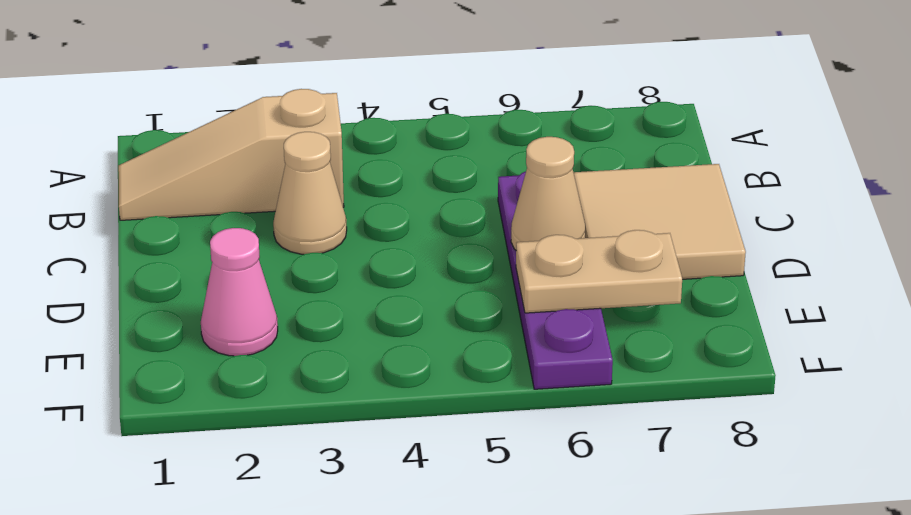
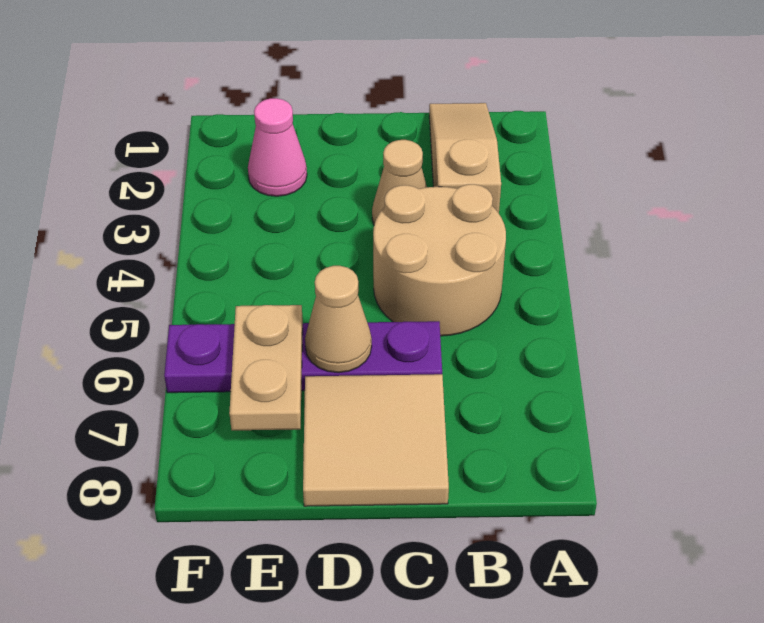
none -> tan round brick B4:C5 level 1

